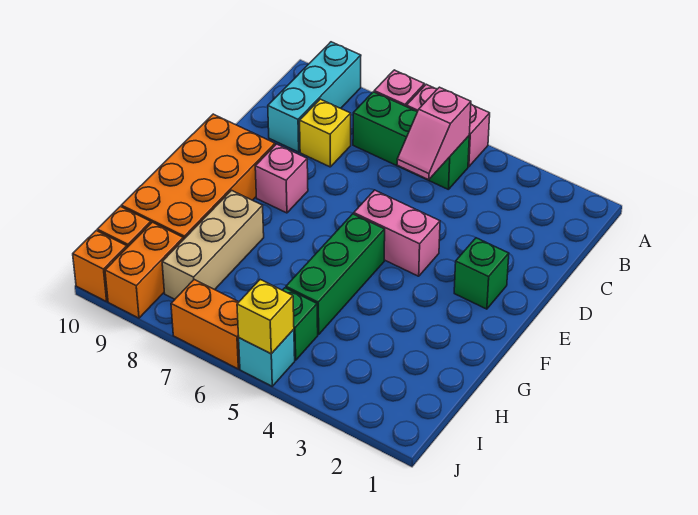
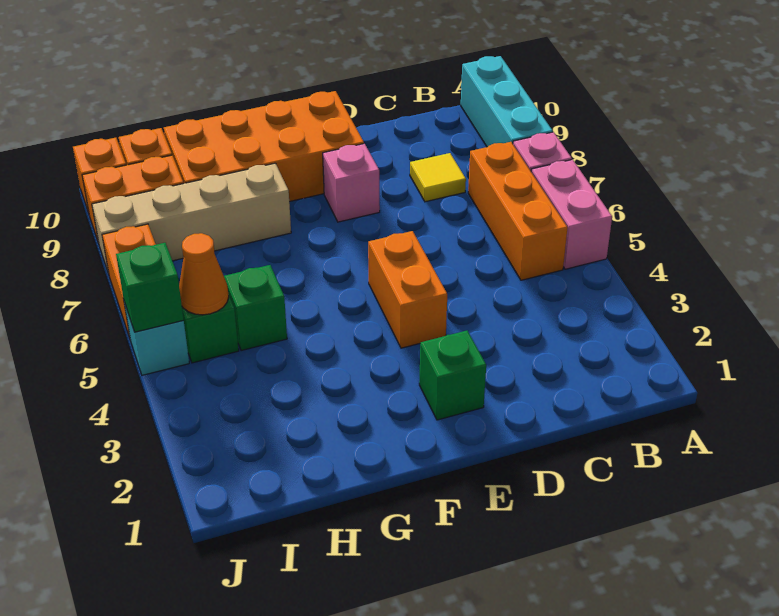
cyan brick A9:C9 level 1 -> cyan brick A8:A10 level 1
green brick B5:B7 level 1 -> orange brick B5:B7 level 1
pink slope B5:C5 level 2 top B -> none
yellow brick C8 level 1 -> yellow tile C8 level 1
pink brick E4:E5 level 1 -> orange brick E4:E5 level 1
green brick F5:H5 level 1 -> green brick H5 level 1
tan brick G8:I8 level 1 -> tan brick G8:J8 level 1
none -> orange cone I5 level 2
yellow brick J5 level 2 -> green brick J5 level 2

